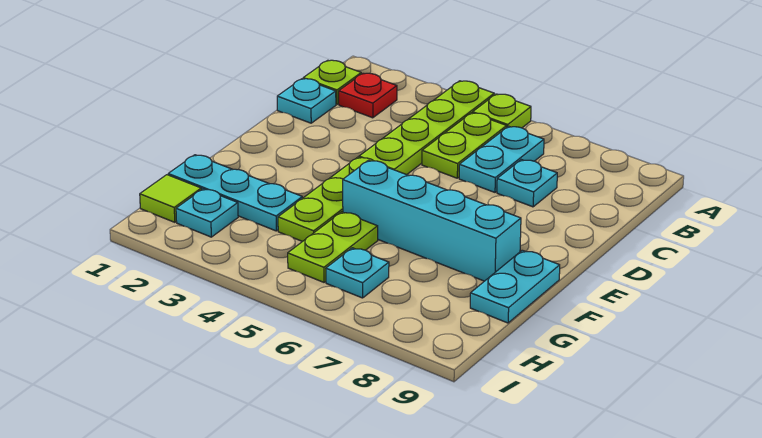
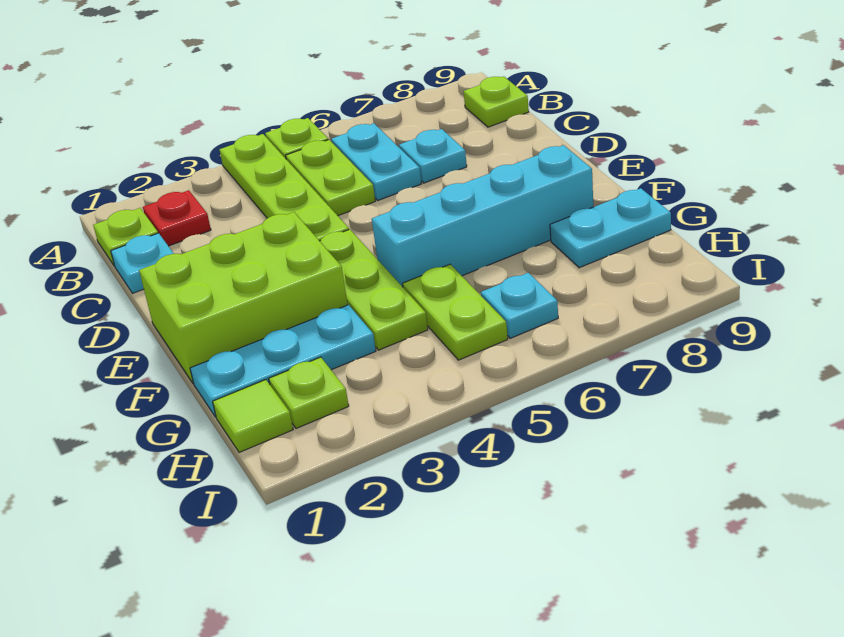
none -> lime plate B9 level 1
none -> lime brick E1:F3 level 1
cyan plate F9:G9 level 1 -> cyan plate G8:G9 level 1
cyan plate H2 level 1 -> lime plate H2 level 1

